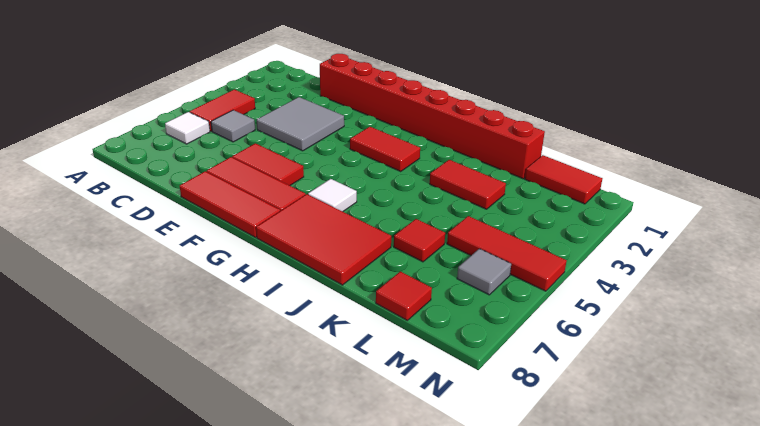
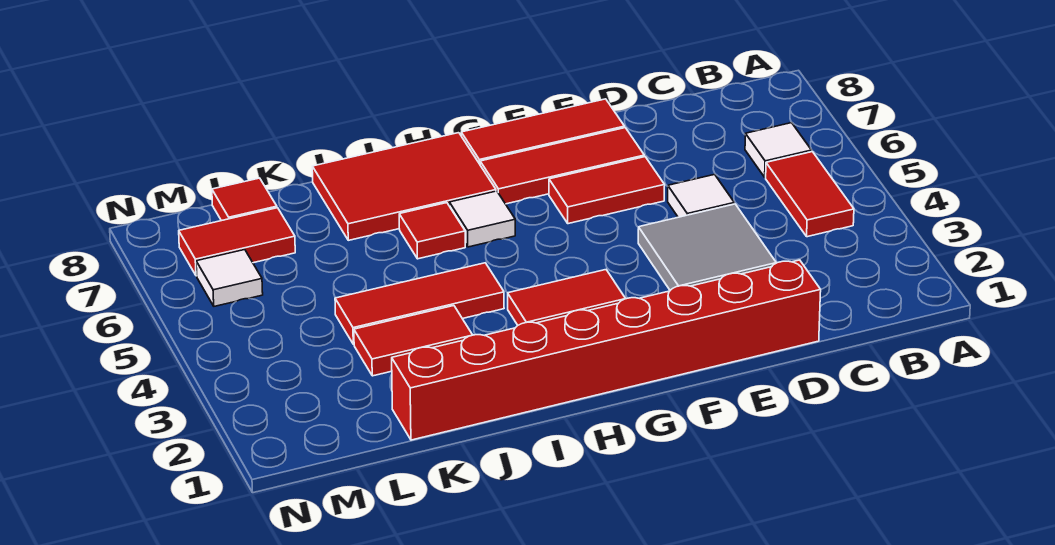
grey tile C5 level 1 -> none
none -> white tile D5 level 1
red tile K6 level 1 -> red tile I6 level 1
red tile L1:M1 level 1 -> red tile L7:M7 level 1
red tile L5:N5 level 1 -> red tile I4:K4 level 1
grey tile M6 level 1 -> white tile M6 level 1

